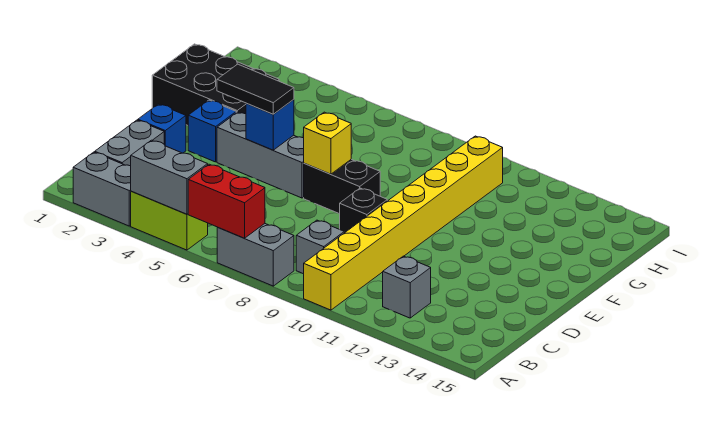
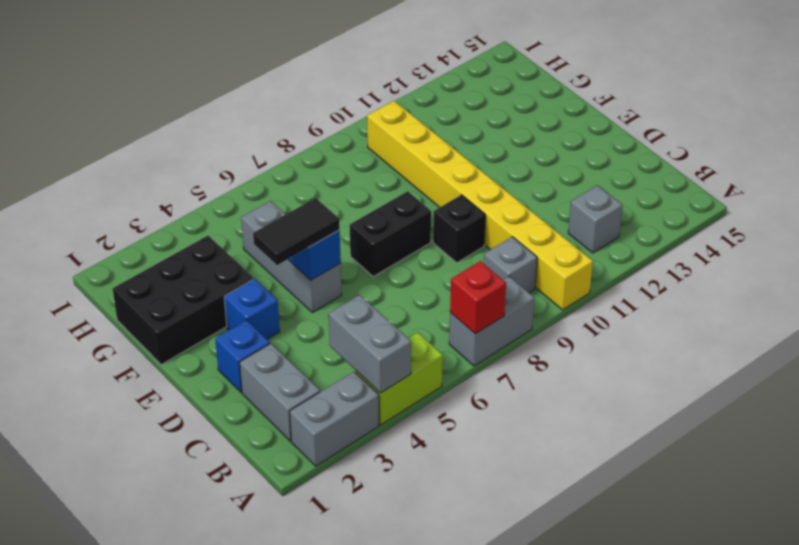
grey brick A4:A5 level 2 -> grey brick A4:B4 level 2
red brick A6:A7 level 2 -> red brick A7 level 2
grey brick E4:E6 level 1 -> grey brick E5:G5 level 1
yellow brick E7 level 2 -> none

